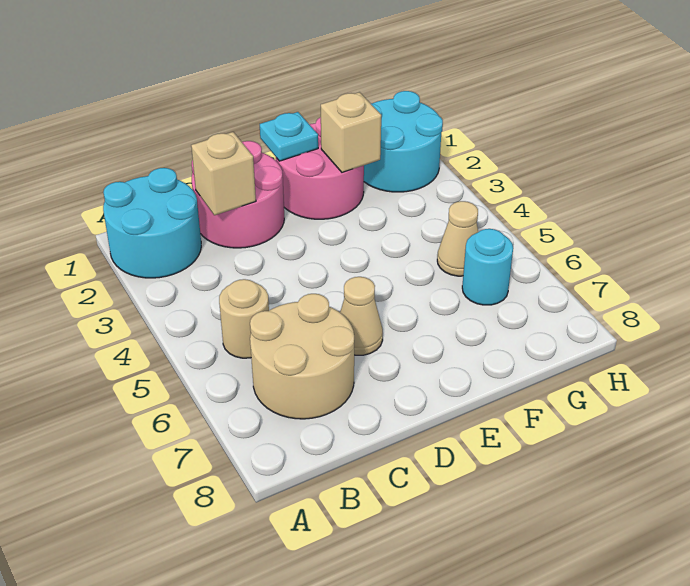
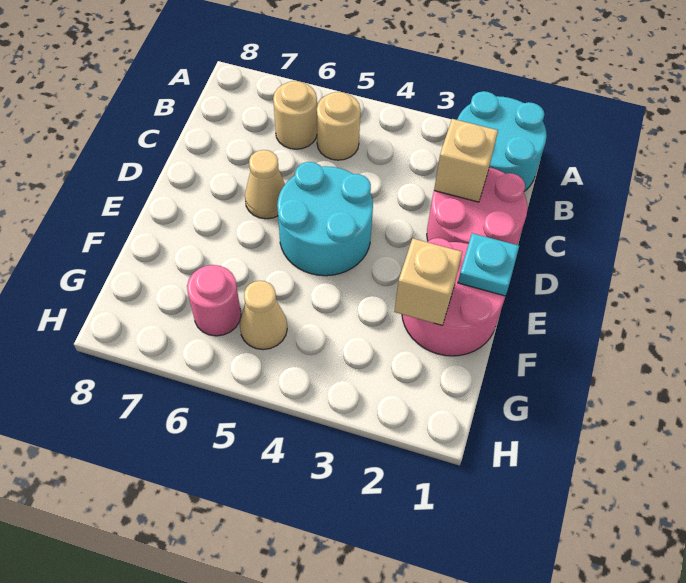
tan round brick B6:C7 level 1 -> tan round brick B6 level 1
cyan round brick G1:H2 level 1 -> cyan round brick D4:E5 level 1
cyan round brick G6 level 1 -> pink round brick G6 level 1

